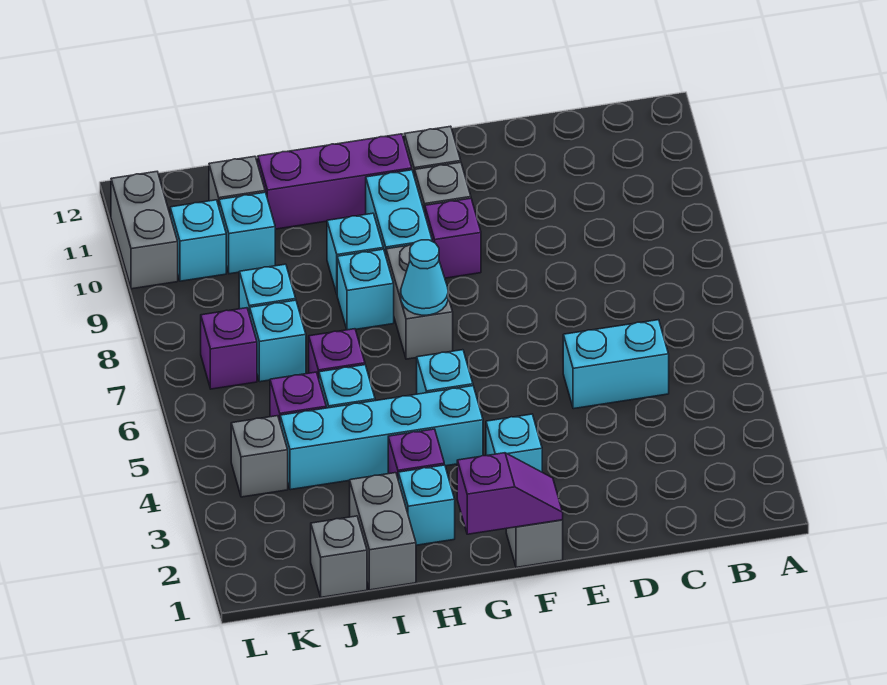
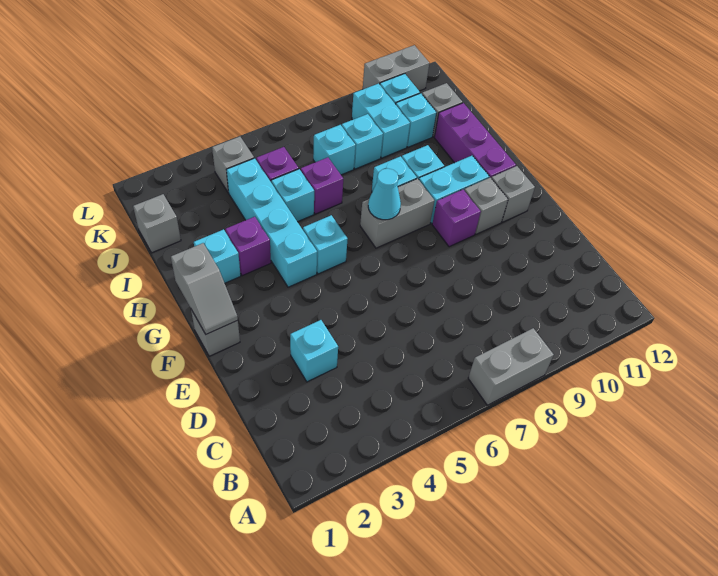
cyan brick C5:D5 level 1 -> cyan brick J9:K9 level 1
purple slope F1:G1 level 2 top G -> grey slope F1:G1 level 2 top G
cyan brick F3 level 1 -> cyan brick D3 level 1
grey brick I1:I2 level 1 -> grey brick A7:A8 level 1
purple brick K7 level 1 -> none

